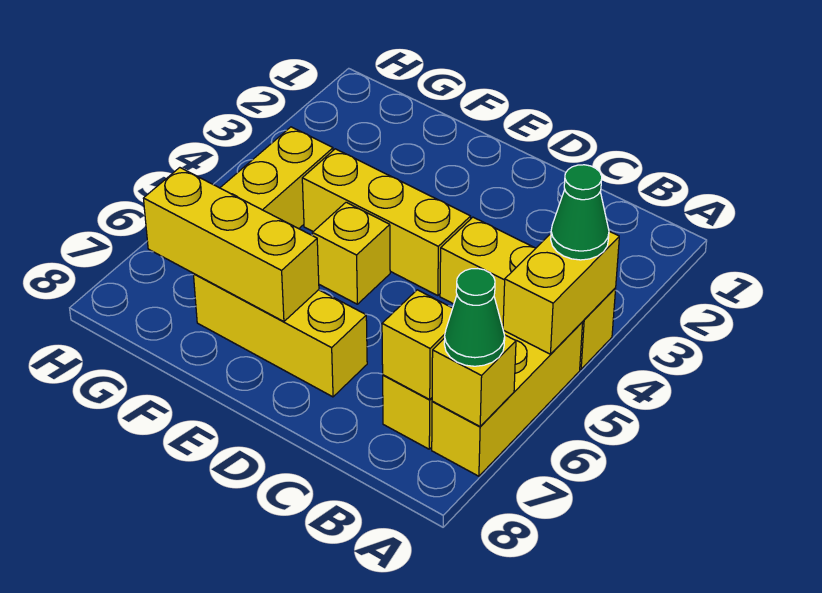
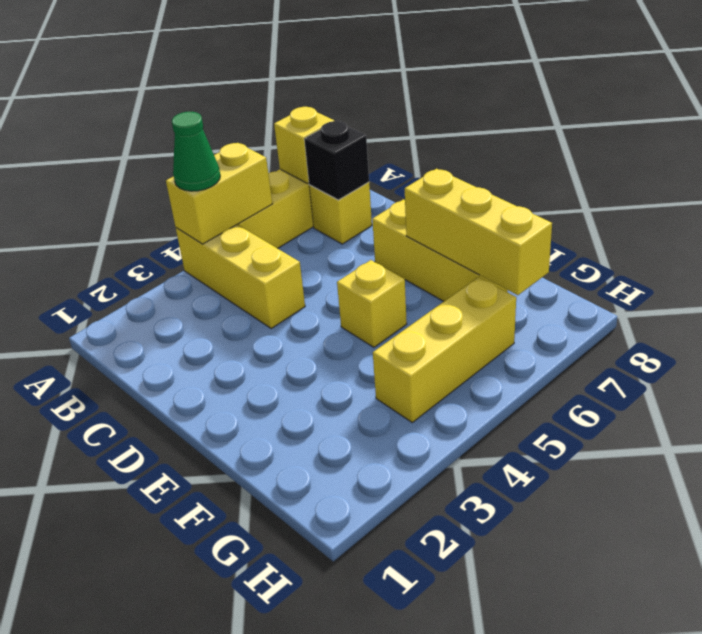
green cone A7 level 3 -> none
yellow brick B7 level 2 -> black brick B7 level 2
yellow brick D4:F4 level 1 -> none

